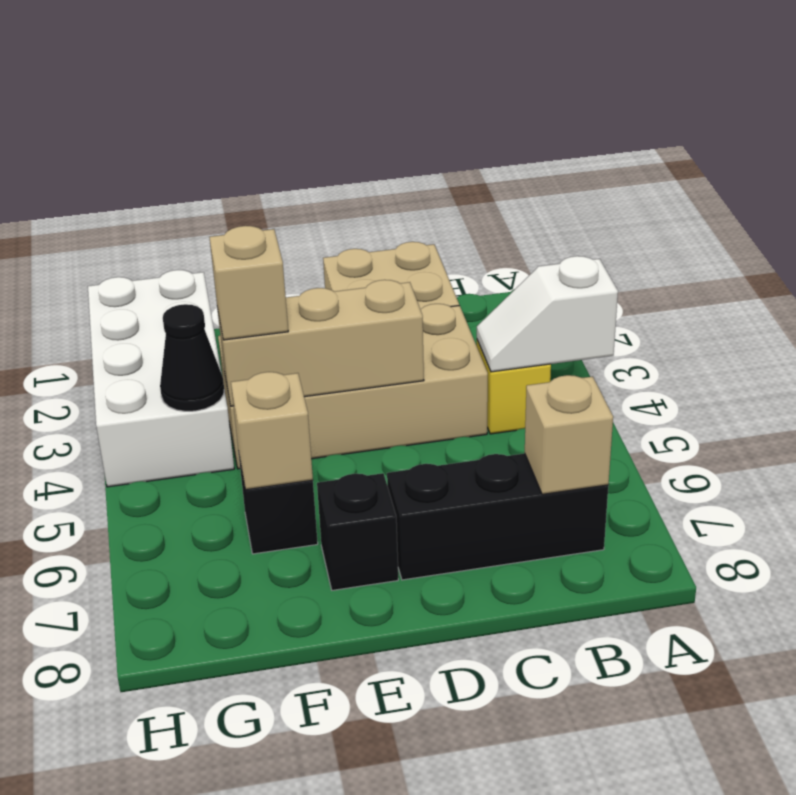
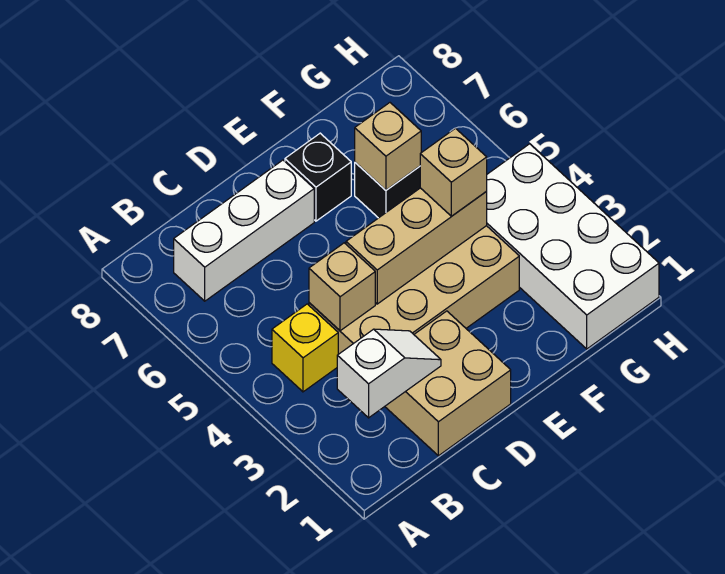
white slope A4:B4 level 2 top A -> white slope B2:C2 level 2 top B
black brick B7:D7 level 1 -> white brick B7:D7 level 1
tan brick B7 level 2 -> tan brick C4 level 2
black cone G4 level 2 -> none

